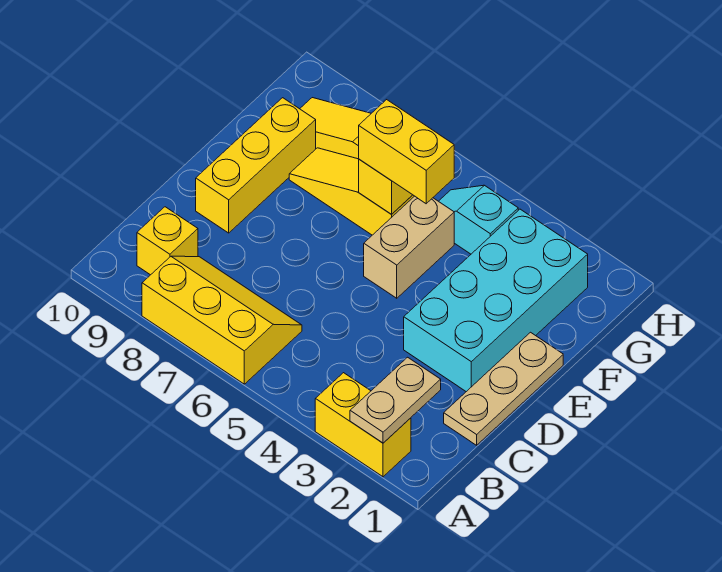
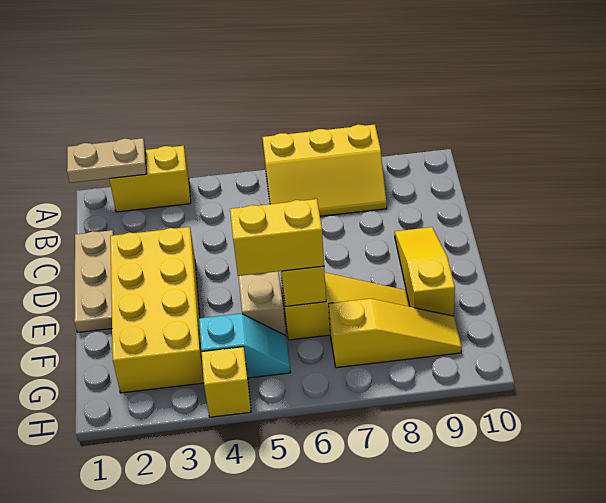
tan plate A2:B2 level 2 -> tan plate A1:A2 level 2
yellow brick B9 level 1 -> yellow brick H4 level 1
cyan brick D2:G3 level 1 -> yellow brick D2:G3 level 1
yellow brick D9:F9 level 1 -> yellow slope D9:F9 level 1 top F

